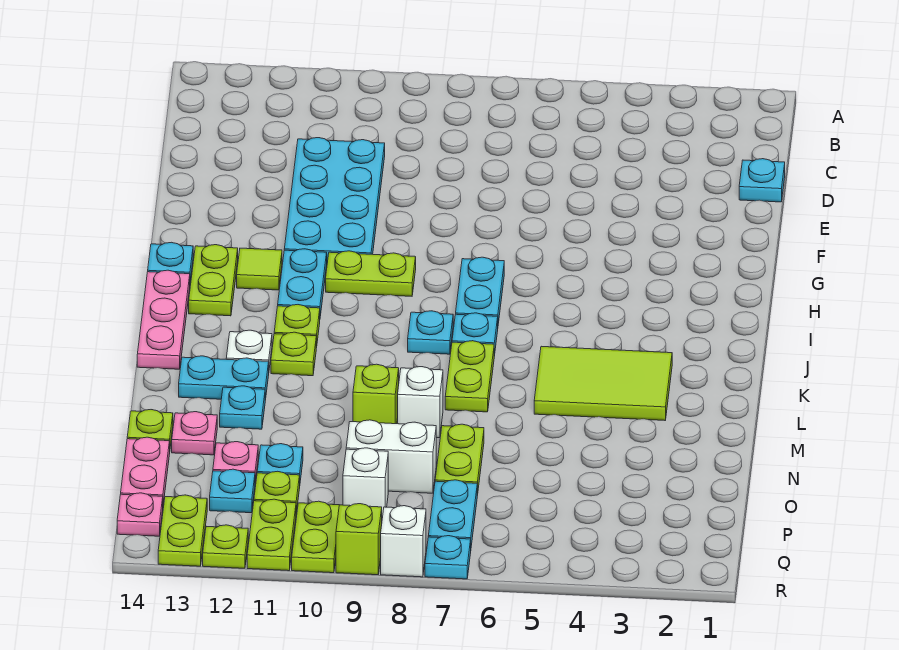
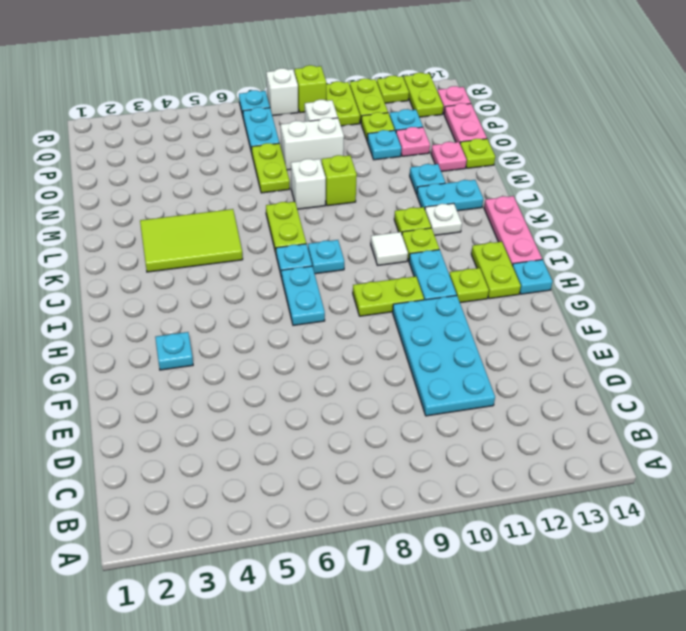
cyan plate D1 level 1 -> cyan plate G3 level 1
lime tile H12 level 1 -> lime plate H12 level 1
none -> white tile J10 level 1

